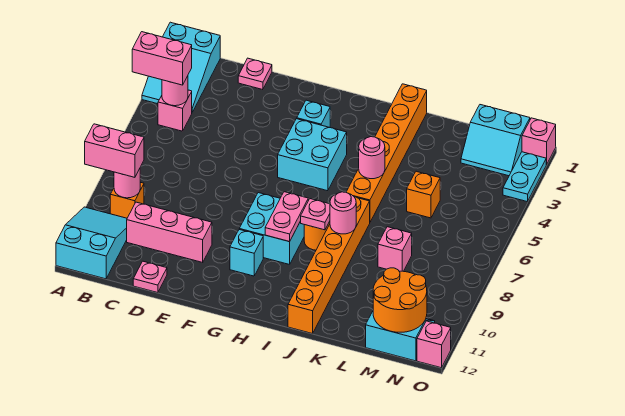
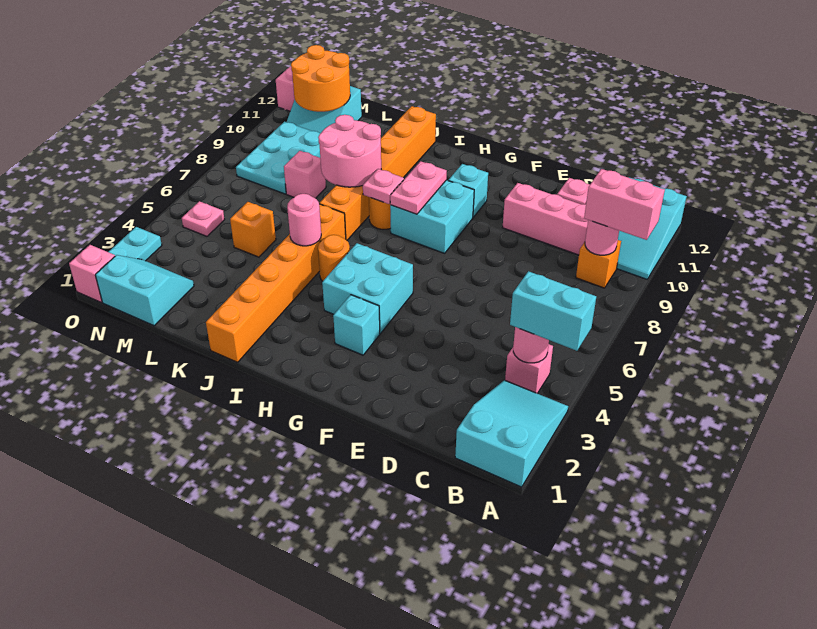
pink brick A4:B4 level 3 -> cyan brick A4:B4 level 3
pink plate D1 level 1 -> pink plate N5 level 1
none -> orange round brick I5 level 1
pink round brick J8 level 2 -> pink round brick J8:K9 level 2
none -> cyan plate M8:N10 level 1

